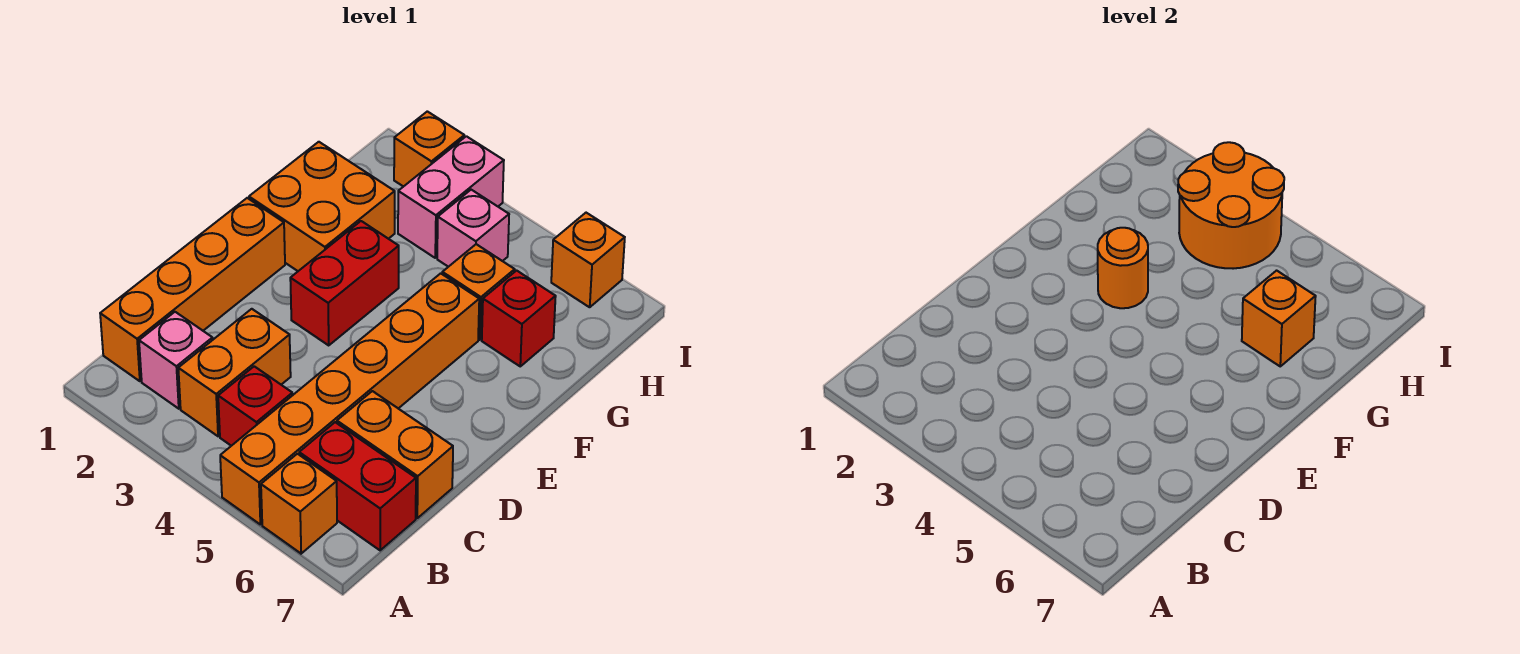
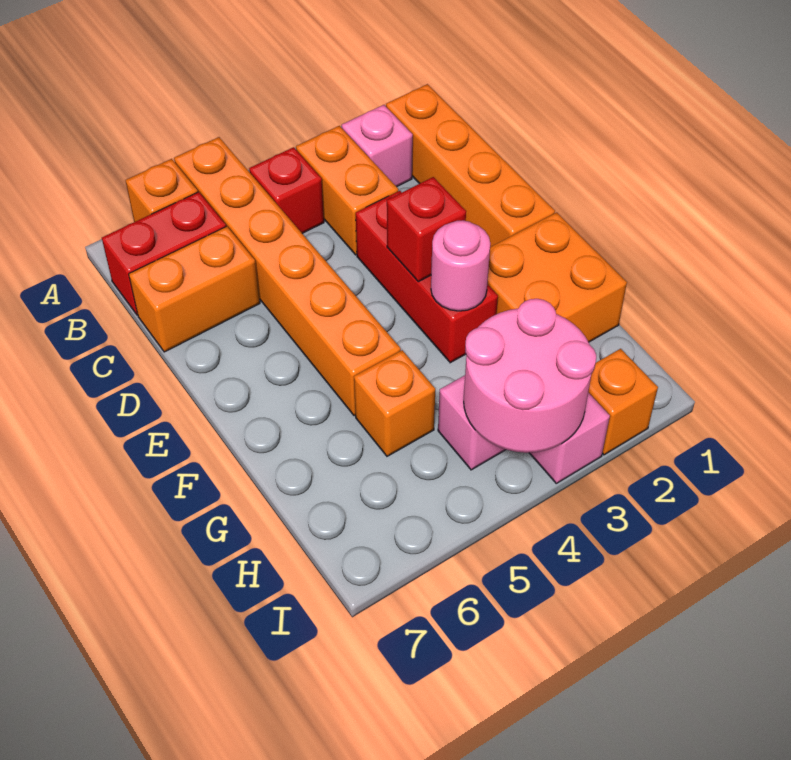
red brick E3:F3 level 1 -> red brick D3:F3 level 1
orange round brick F3 level 2 -> pink round brick F3 level 2
red brick G6 level 1 -> red brick E3 level 2
orange brick G6 level 2 -> none
orange round brick H3:I4 level 2 -> pink round brick H3:I4 level 2
orange brick I6 level 1 -> none

